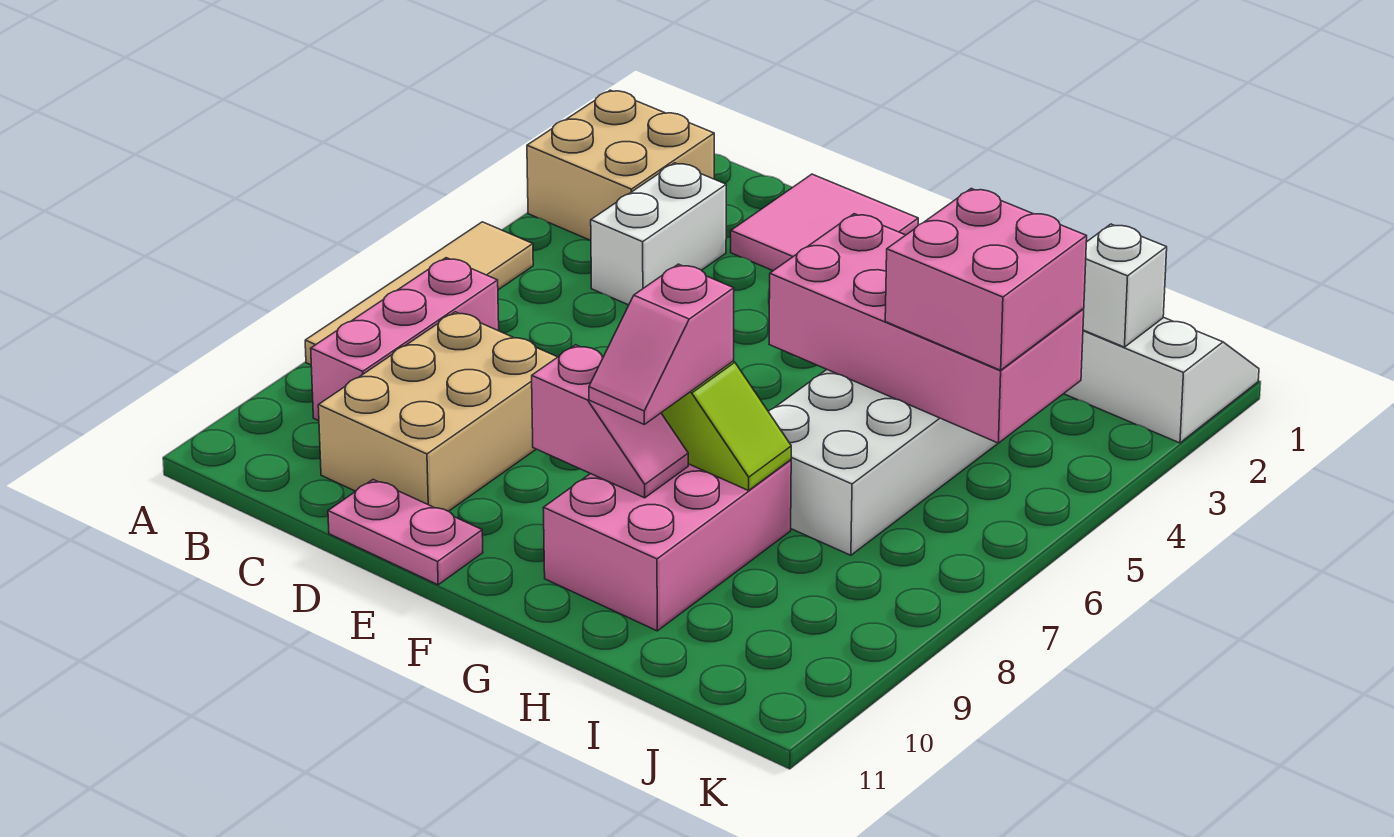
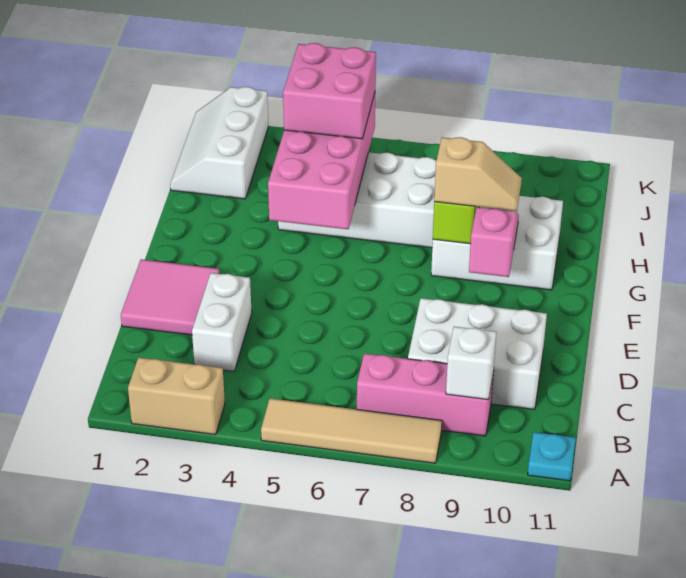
tan brick A2:B3 level 1 -> tan brick A2:A3 level 1
none -> cyan plate A11 level 1
white brick C3:C4 level 1 -> white brick C3:D3 level 1
tan brick C8:D10 level 1 -> white brick C8:D10 level 1
pink plate D11:E11 level 1 -> none
pink brick G8:H10 level 1 -> white brick G8:H10 level 1
pink slope G8:G9 level 3 top 8 -> tan slope G8:G9 level 3 top 8
white brick J2 level 2 -> white brick B9 level 2

